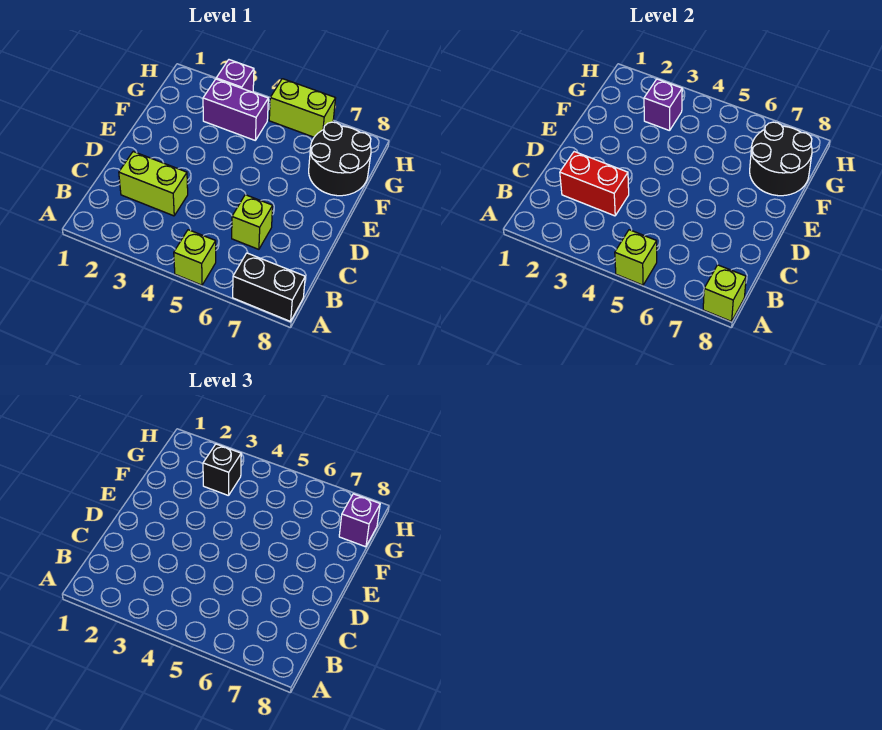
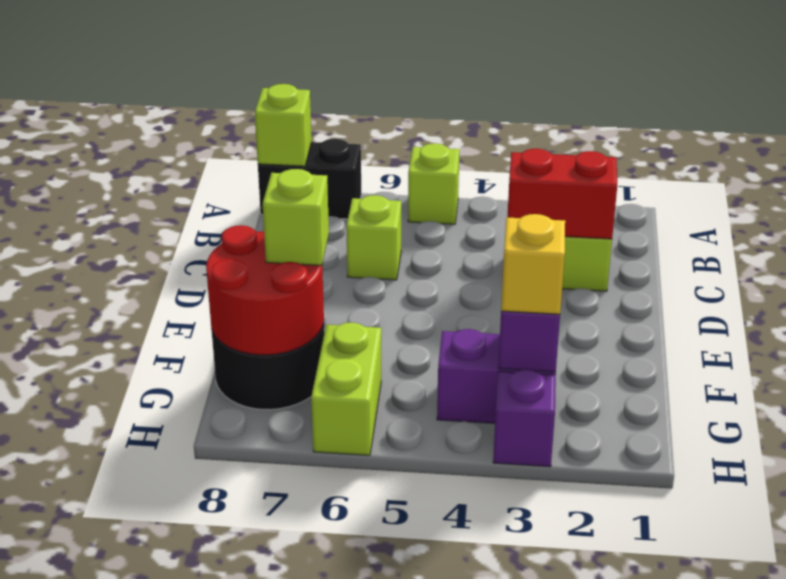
lime brick A5 level 2 -> lime brick F7 level 3
black round brick F7:G8 level 2 -> red round brick F7:G8 level 2
black brick G3 level 3 -> yellow brick G3 level 3
purple brick G8 level 3 -> none
lime brick H5:H6 level 1 -> lime brick G6:H6 level 1

